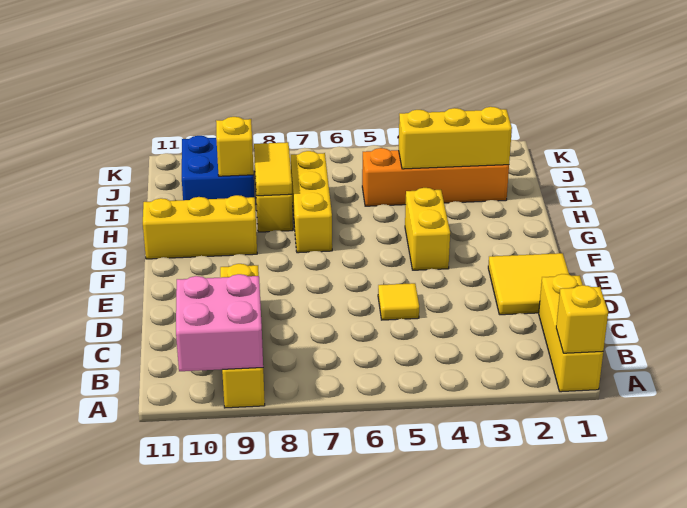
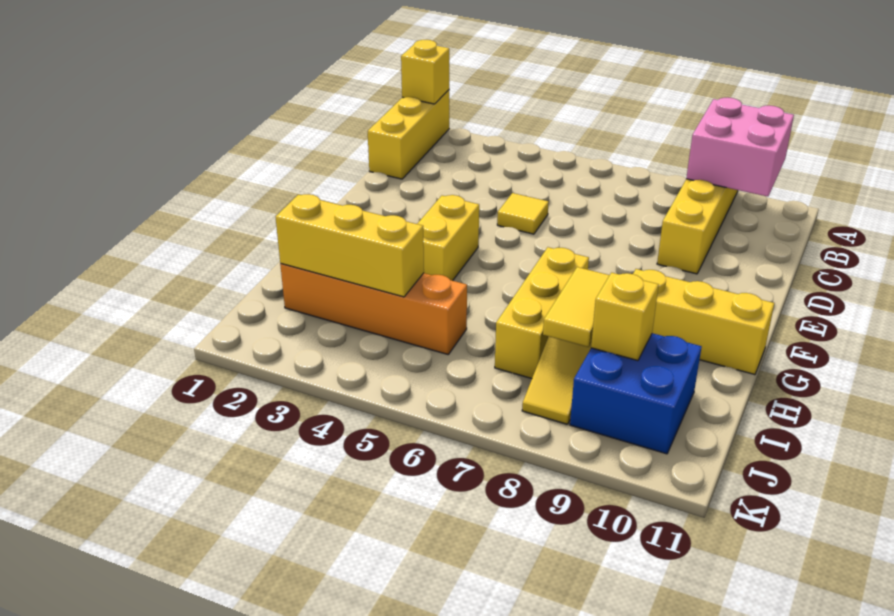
yellow tile D1:E2 level 1 -> none

